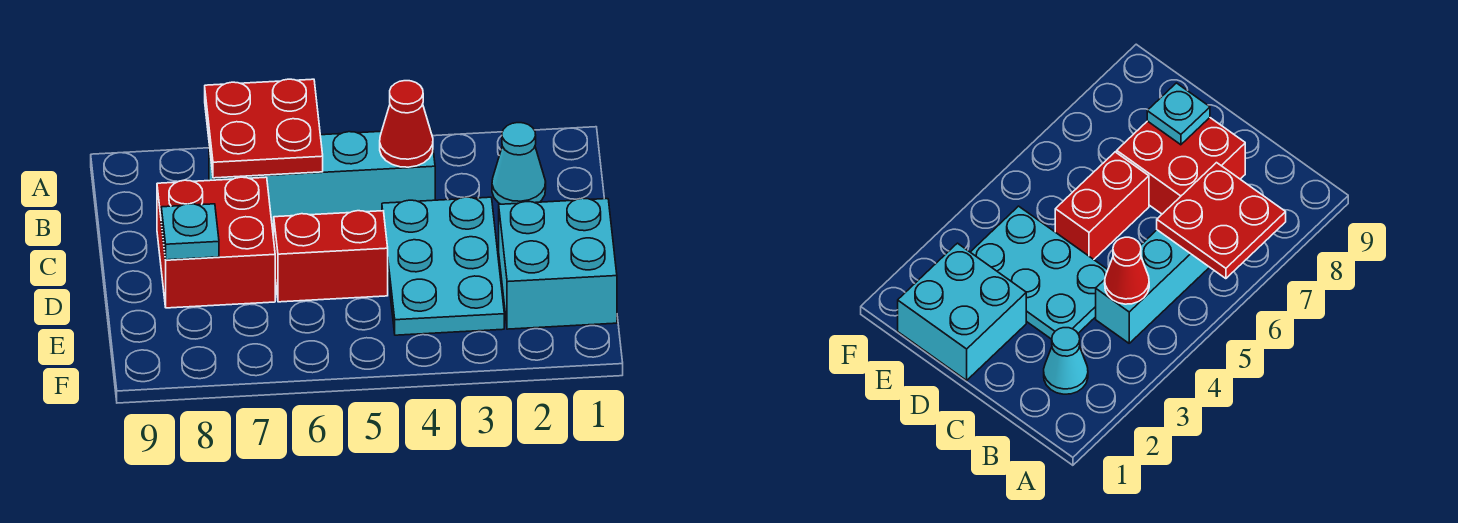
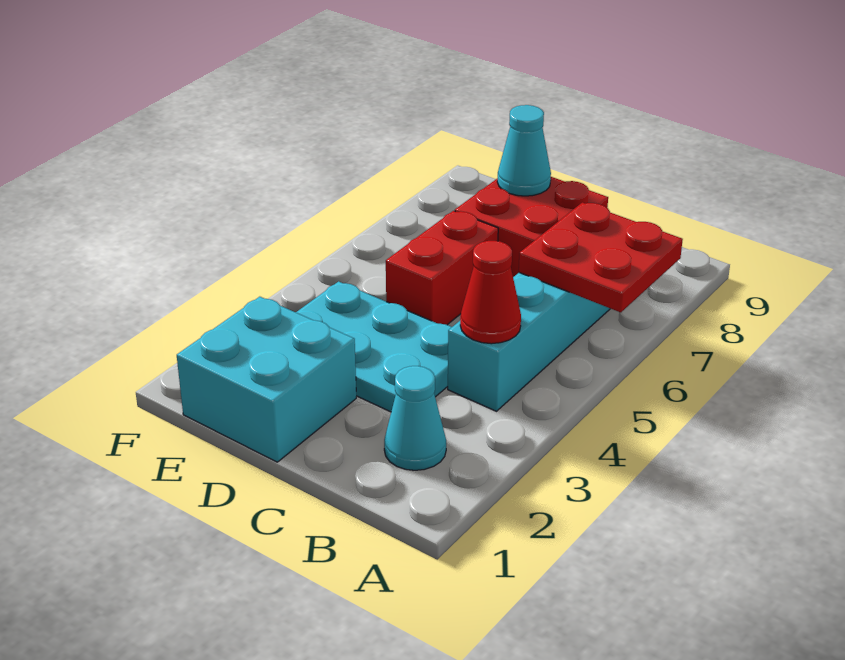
cyan plate D8 level 2 -> cyan cone D8 level 2

